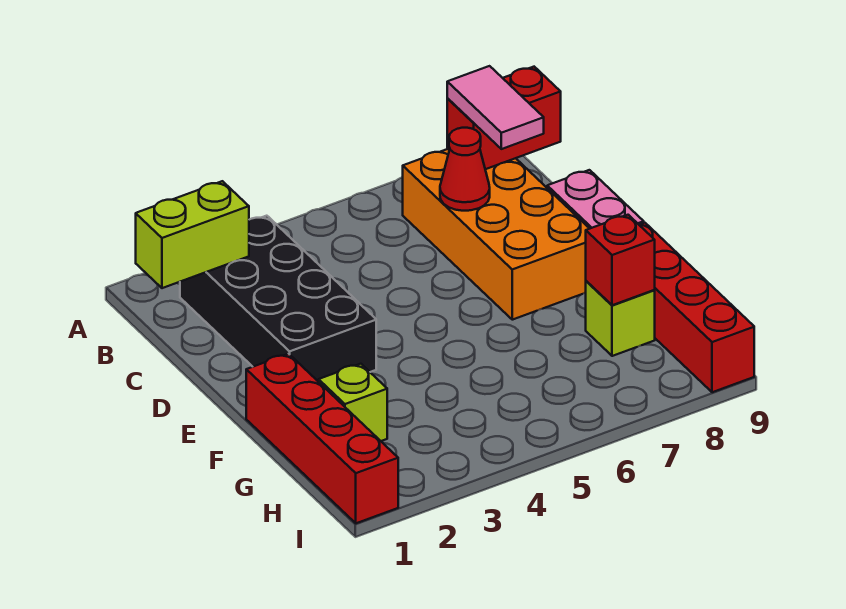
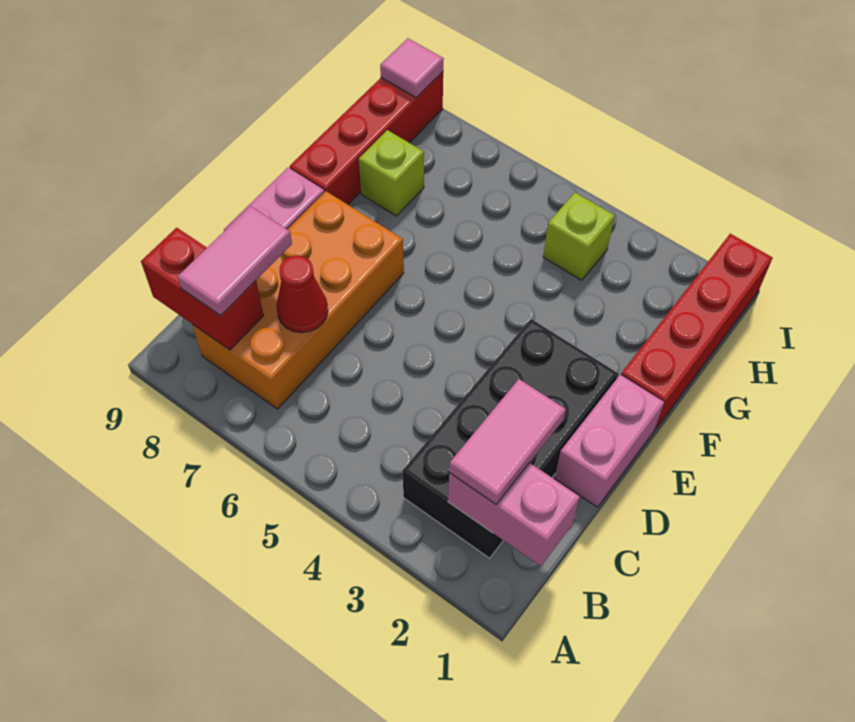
lime brick B1:B2 level 2 -> pink brick B1:B2 level 2
none -> pink tile B2:C2 level 3
none -> pink brick D1:E1 level 1
lime brick G2 level 1 -> lime brick H4 level 1
red brick G8 level 2 -> none
none -> pink tile I9 level 2

